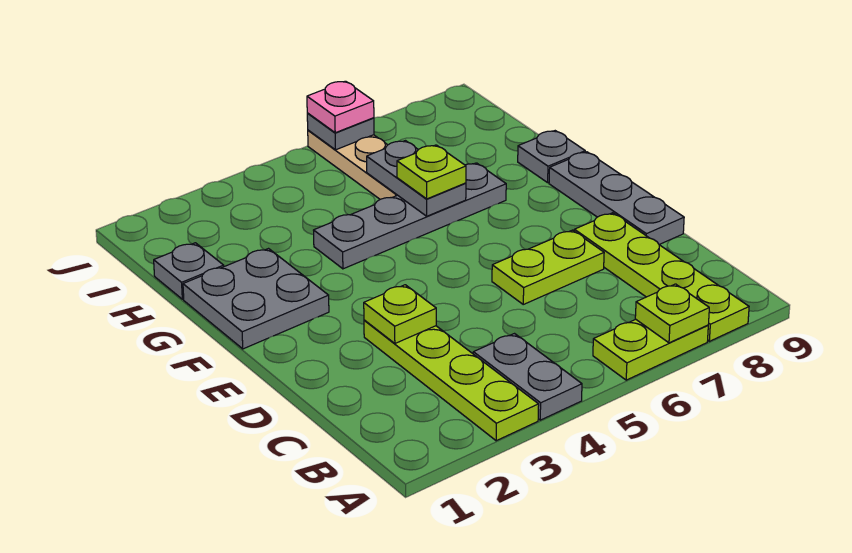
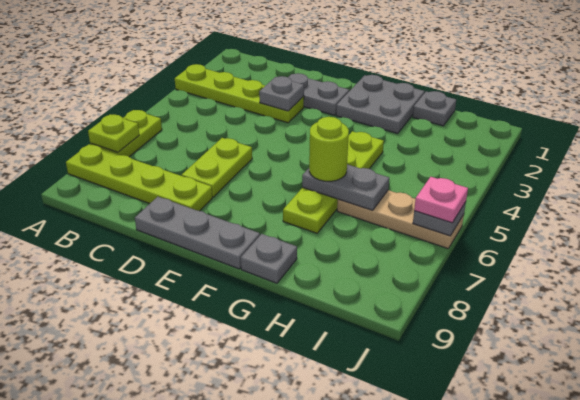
grey plate A4:B4 level 1 -> grey plate D2:E2 level 1
lime plate D3 level 2 -> grey plate D3 level 2
grey plate G4:G7 level 1 -> lime plate G4:G7 level 1
lime plate G6 level 3 -> lime round brick G6 level 3

